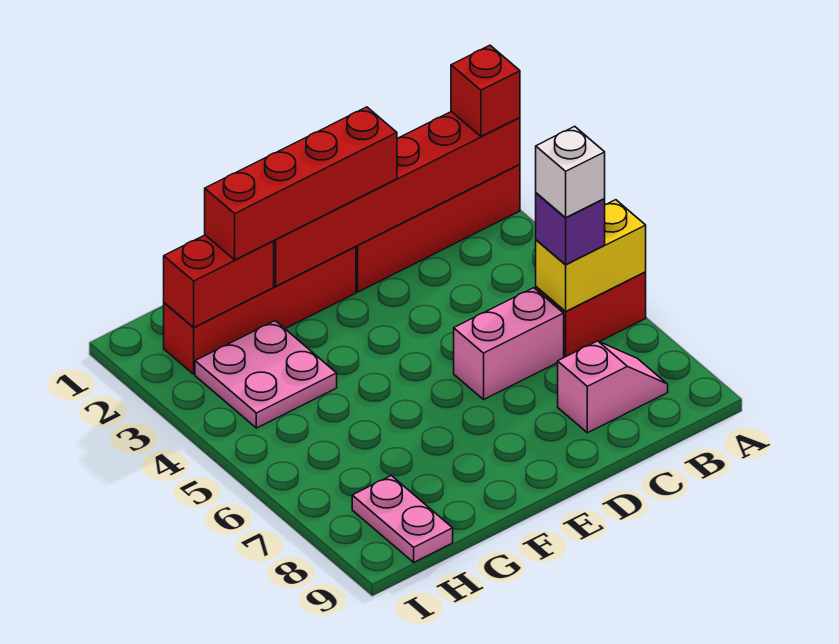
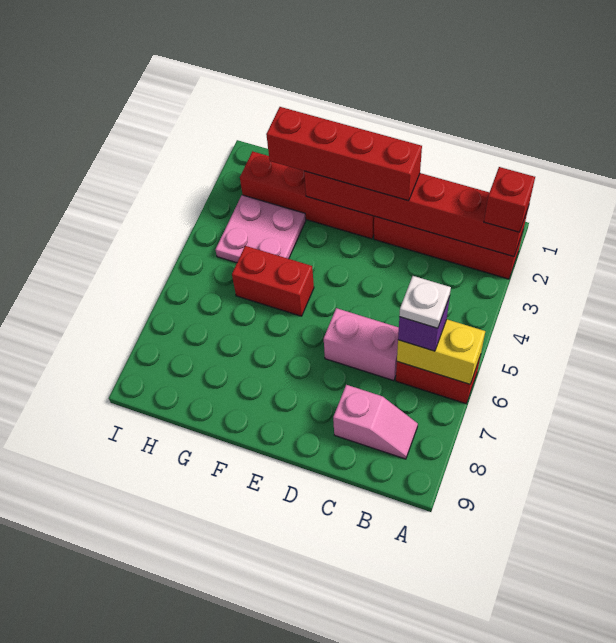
white brick B6 level 4 -> white plate B6 level 4
red brick G2:H2 level 2 -> red brick F5:G5 level 1
pink plate H8:H9 level 1 -> none

